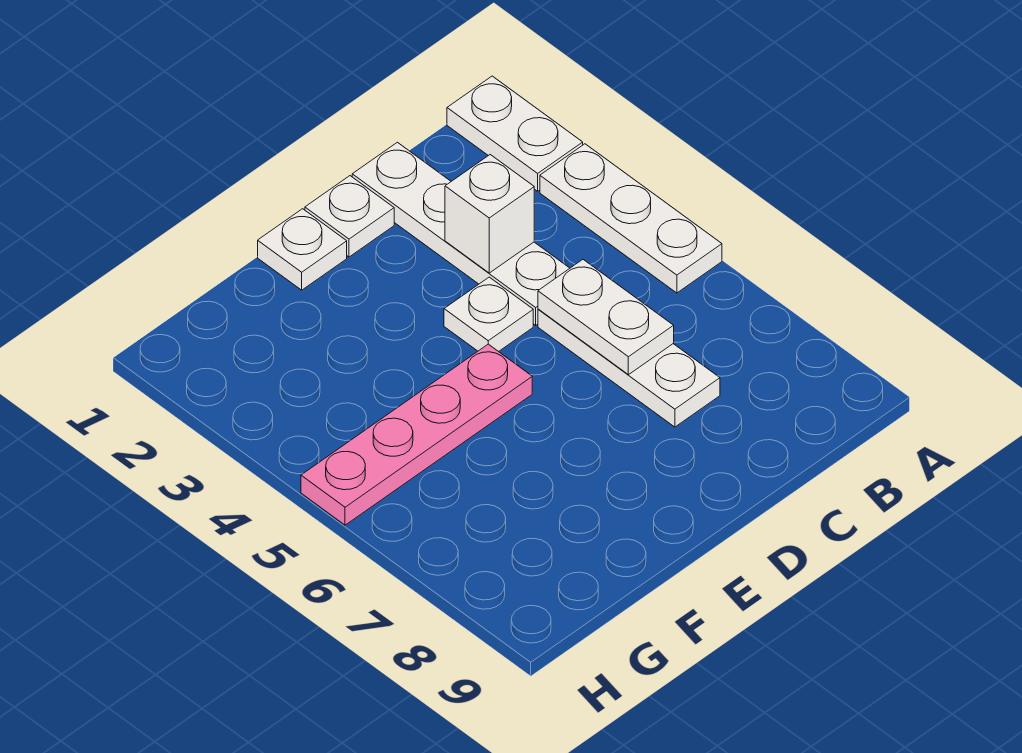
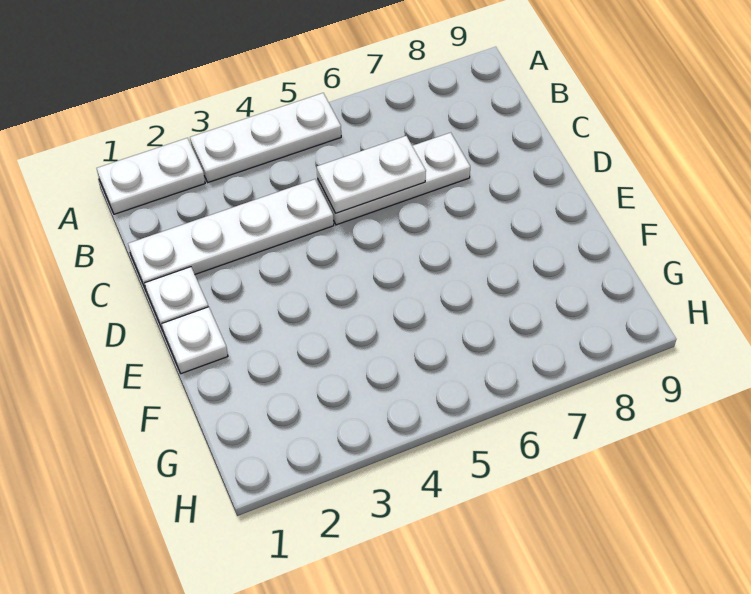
white brick C3 level 2 -> none
white plate D4 level 1 -> none
pink plate E5:H5 level 1 -> none

